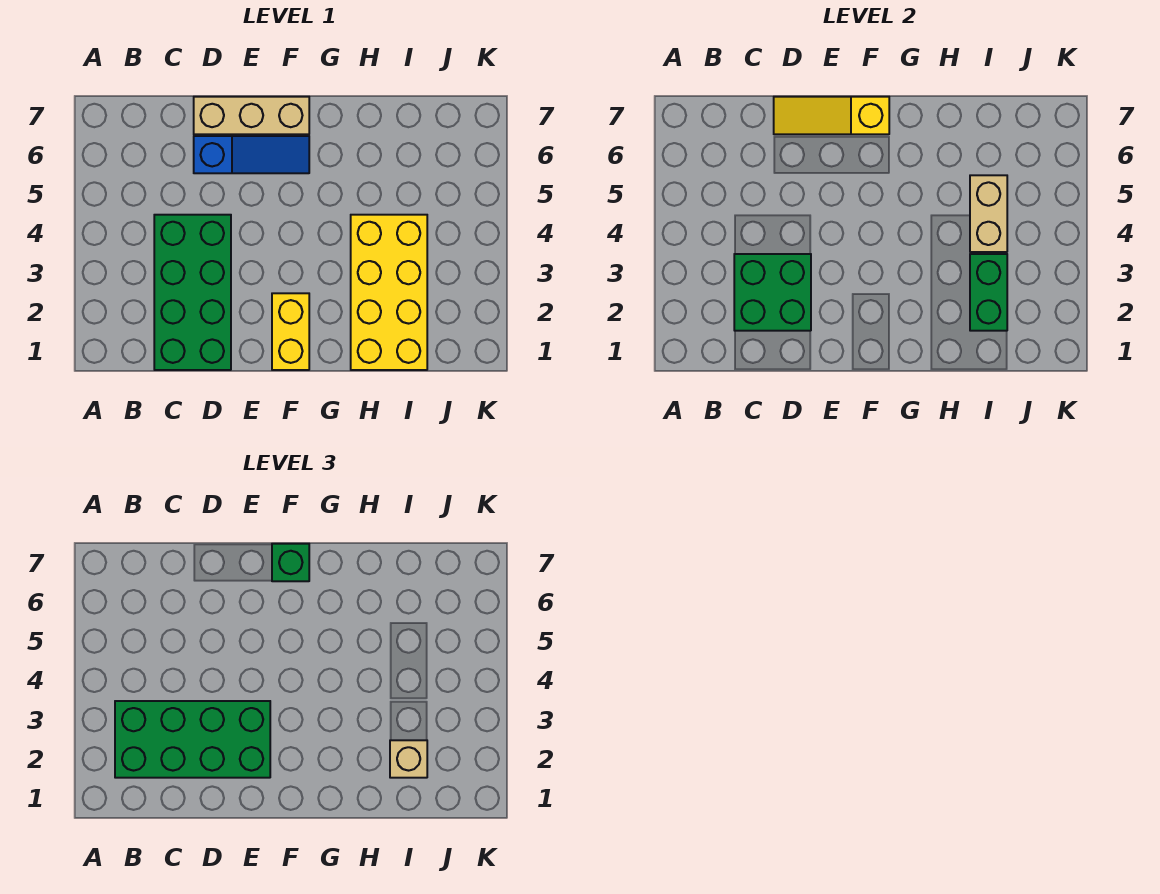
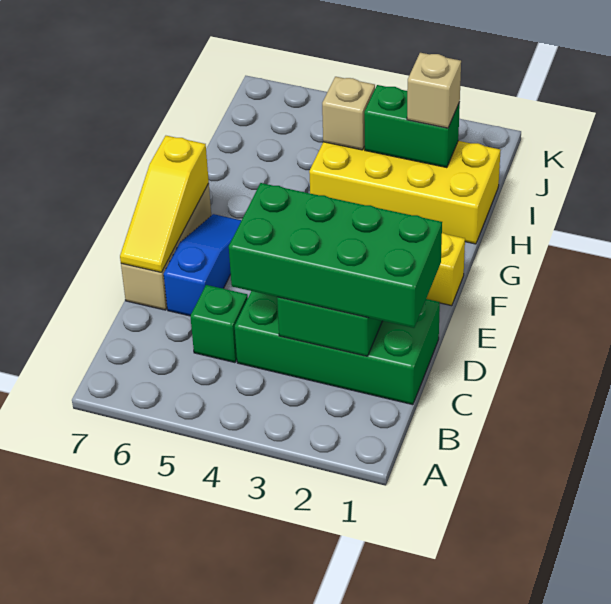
green brick B2:E3 level 3 -> green brick C1:D4 level 3
green brick F7 level 3 -> green brick C5 level 1
tan brick I4:I5 level 2 -> tan brick I4 level 2

